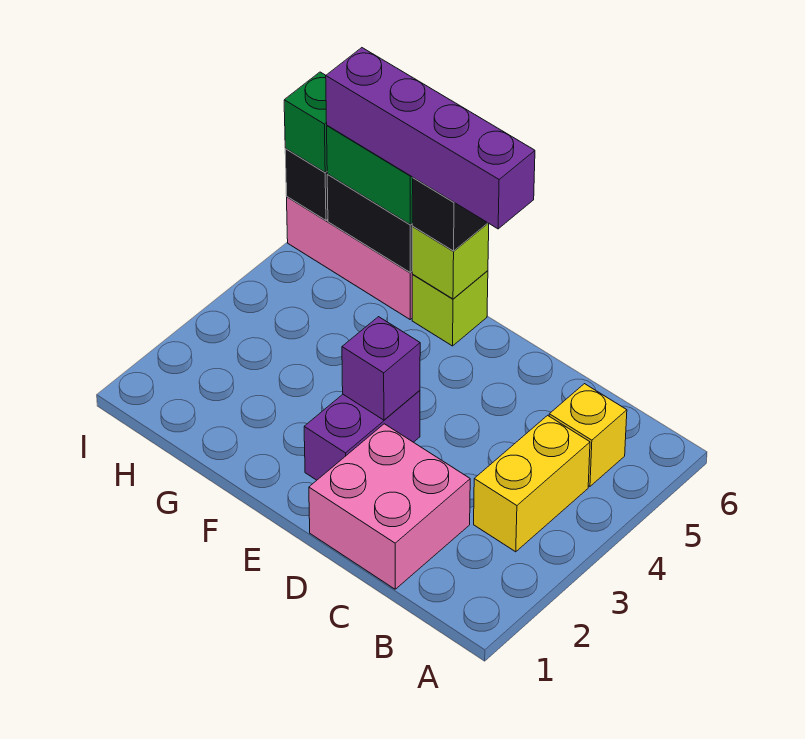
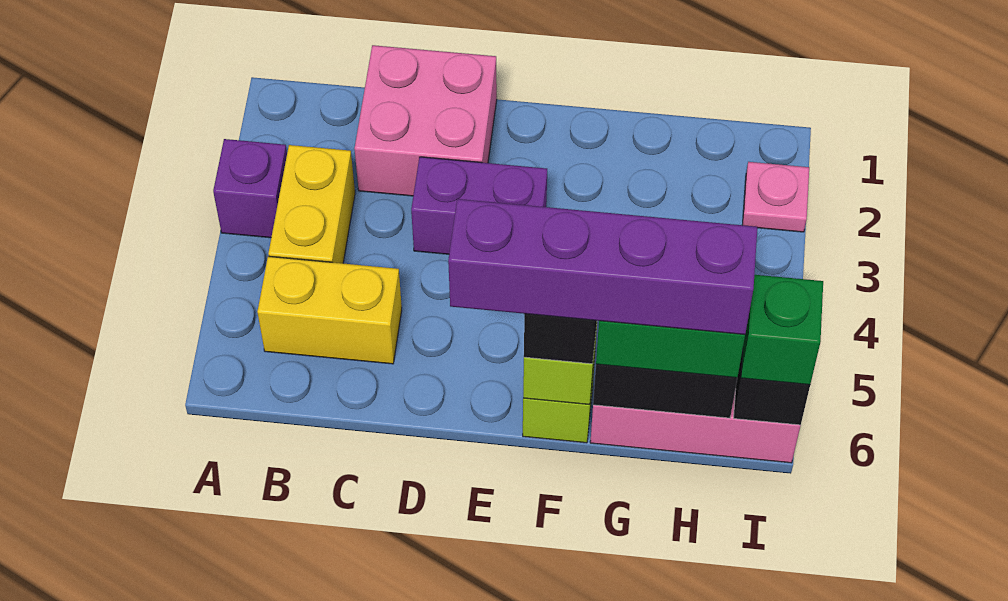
yellow brick B5 level 1 -> yellow brick B5:C5 level 1
purple brick E2:E3 level 1 -> purple brick D3:E3 level 1
purple brick E3 level 2 -> purple brick A3 level 1
none -> pink plate I2 level 1

